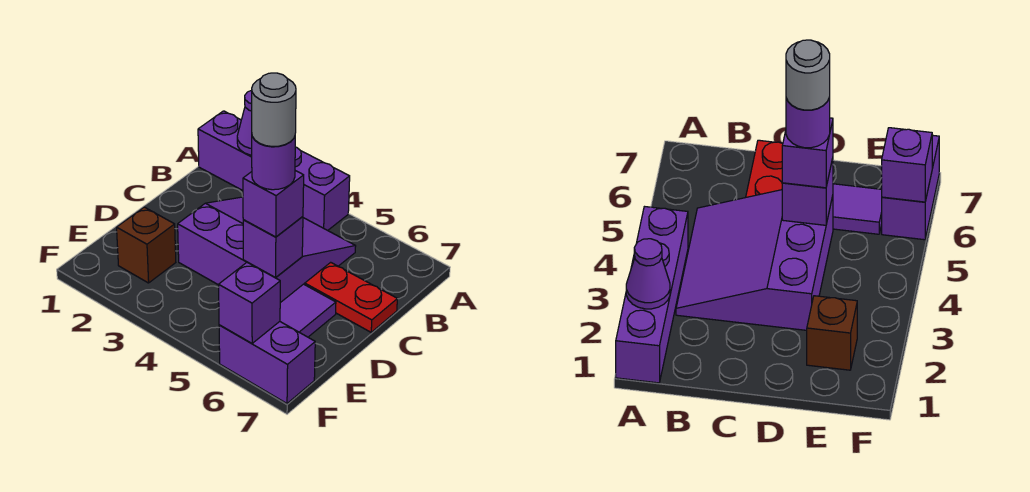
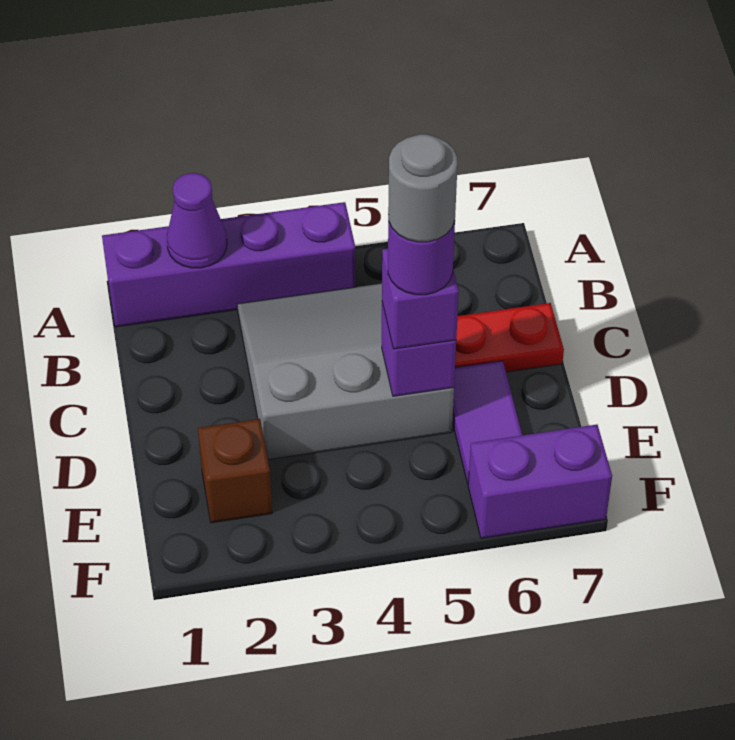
purple slope B3:D5 level 1 top D -> grey slope B3:D5 level 1 top D
purple brick F6 level 2 -> none

